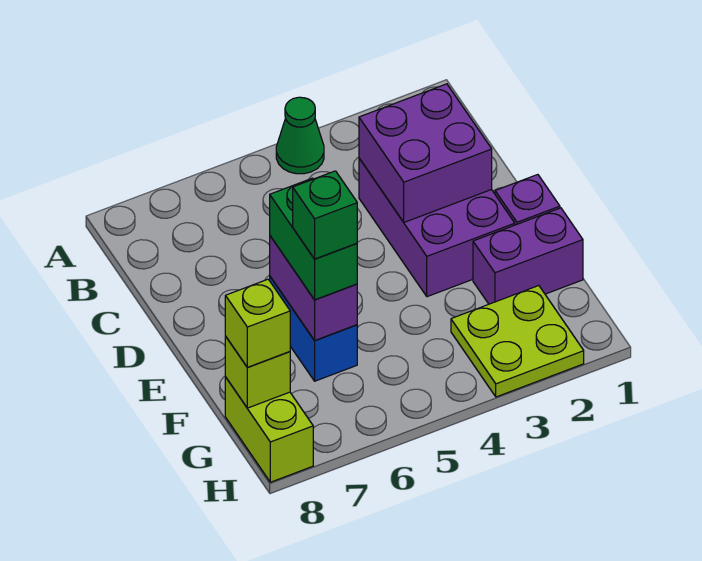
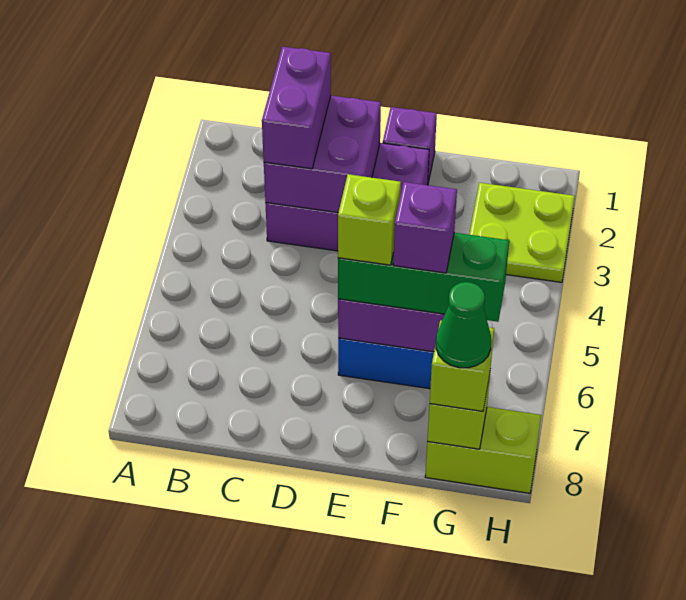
green cone A4 level 1 -> green cone G8 level 4
green brick E6:F6 level 3 -> green brick E6:G6 level 3
none -> lime brick E6 level 4
purple brick F1:F2 level 1 -> purple brick C2:C3 level 3
green brick F6 level 4 -> purple brick F6 level 4

